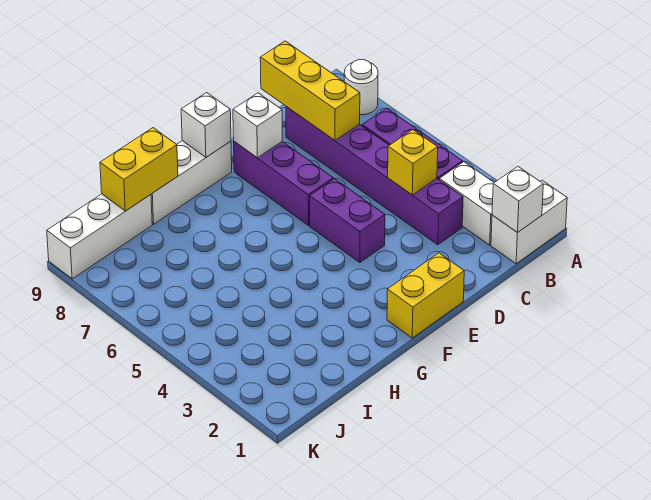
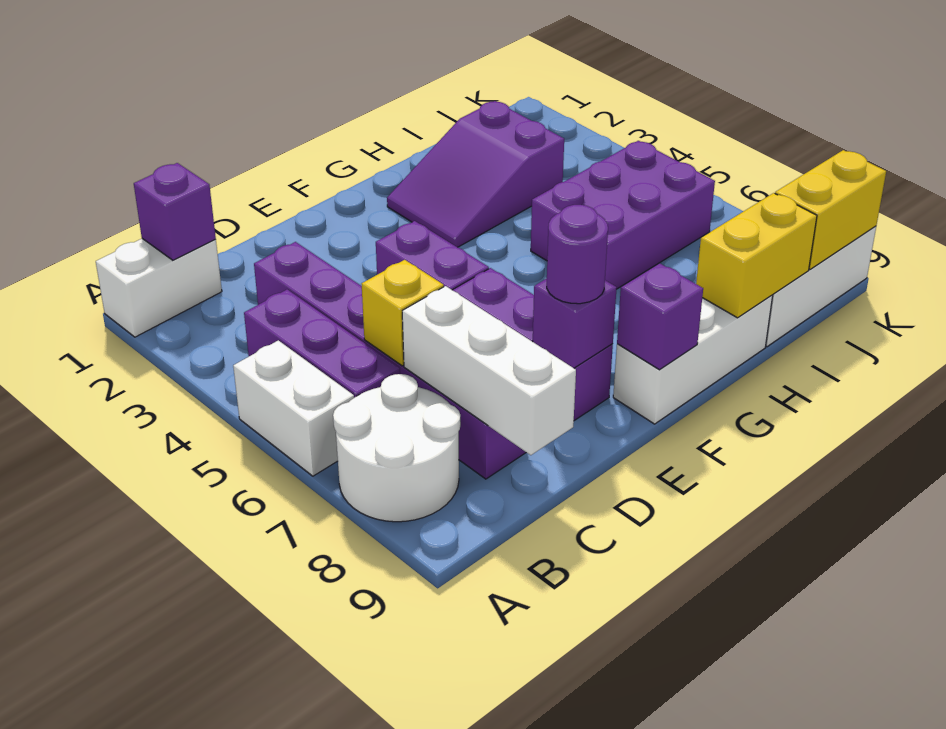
white round brick A8 level 1 -> white round brick A7:B8 level 1
white brick B1 level 2 -> purple brick B1 level 2
white brick B2:B3 level 1 -> white brick A5:A6 level 1
yellow brick C4 level 2 -> yellow brick C6 level 2
yellow brick C7:C9 level 2 -> white brick C7:C9 level 2
yellow brick E1:F1 level 1 -> yellow brick J9:K9 level 2
white brick E8 level 2 -> purple brick E8 level 2
none -> purple round brick E8 level 3
white brick F9 level 2 -> purple brick F9 level 2
none -> purple slope G2:I3 level 1 top I
none -> purple brick H5:J6 level 1

